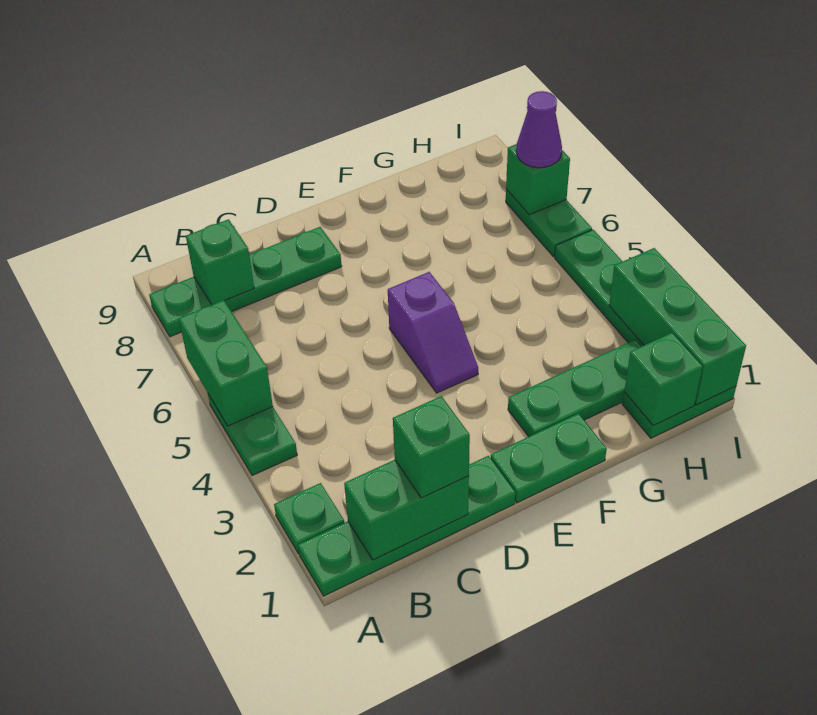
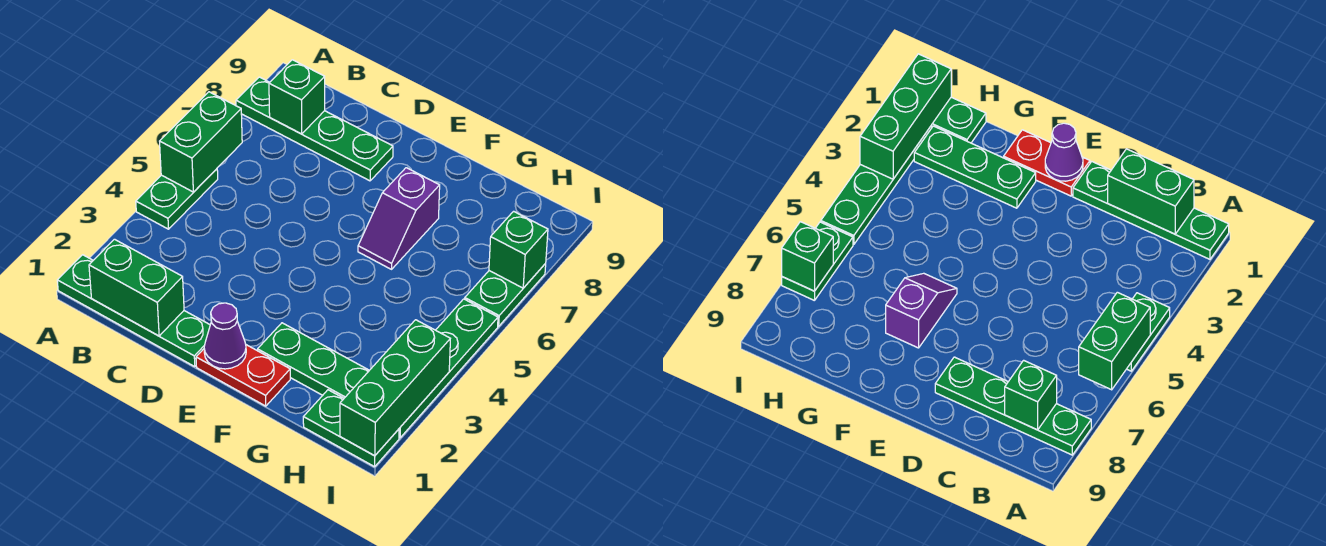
green plate A2 level 1 -> none
green brick C1 level 3 -> none
green plate E1:F1 level 1 -> red plate E1:F1 level 1
purple slope E4:E5 level 1 top 5 -> purple slope F6:F7 level 1 top 7
green brick H1 level 2 -> none
purple cone I7 level 3 -> purple cone E1 level 2

